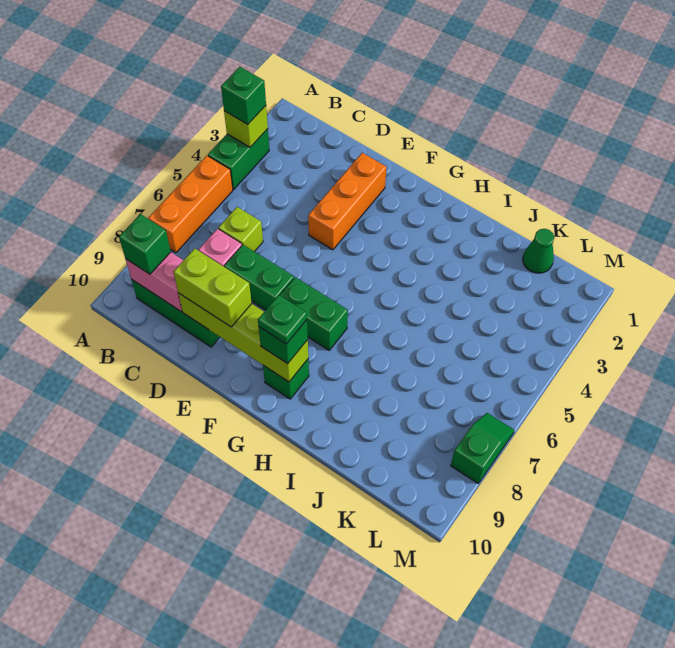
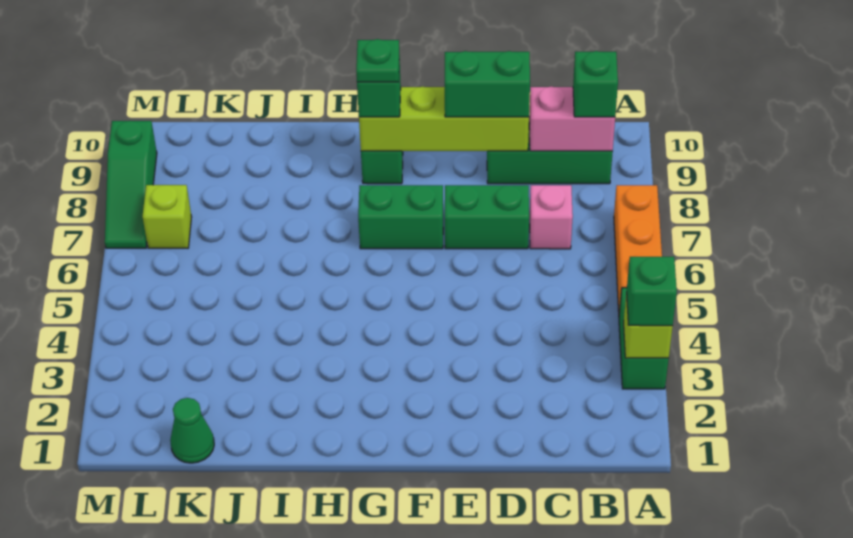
lime brick C6 level 1 -> lime brick L7 level 1
lime brick D9:E9 level 3 -> green brick D9:E9 level 3
orange brick E2:E4 level 1 -> none
green slope M7:M8 level 1 top 8 -> green slope M7:M9 level 1 top 9

